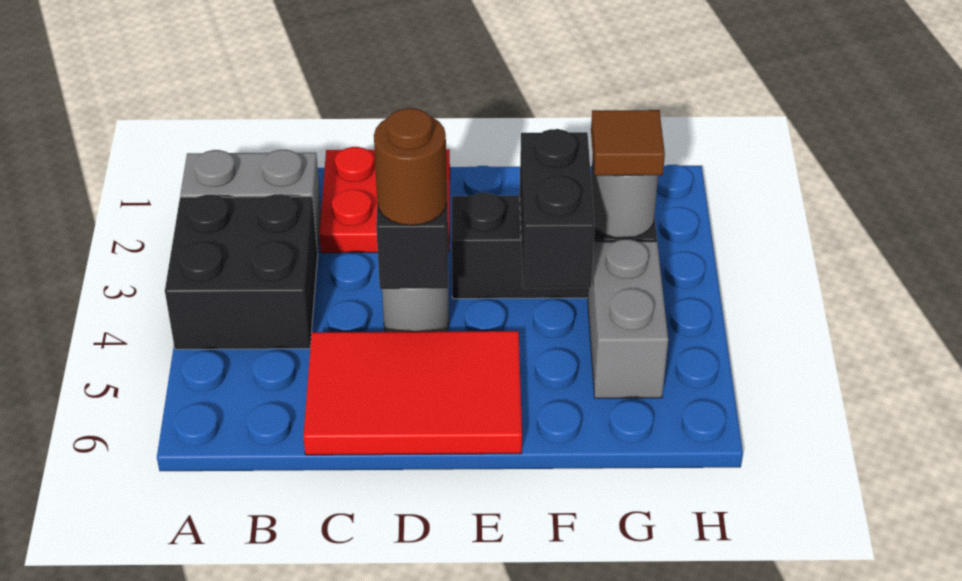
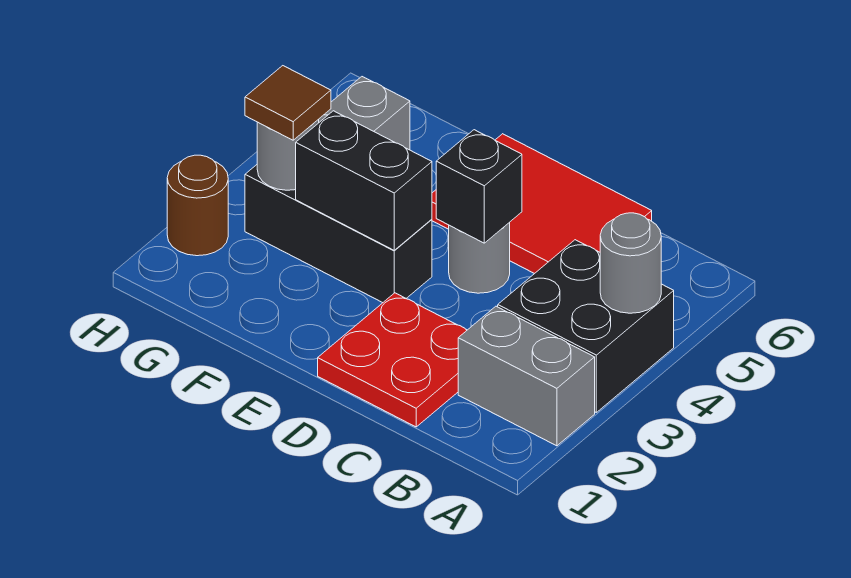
none -> grey round brick A4 level 2
brown round brick D4 level 3 -> brown round brick H2 level 1
black brick F3:F4 level 2 -> black brick E3:F3 level 2

